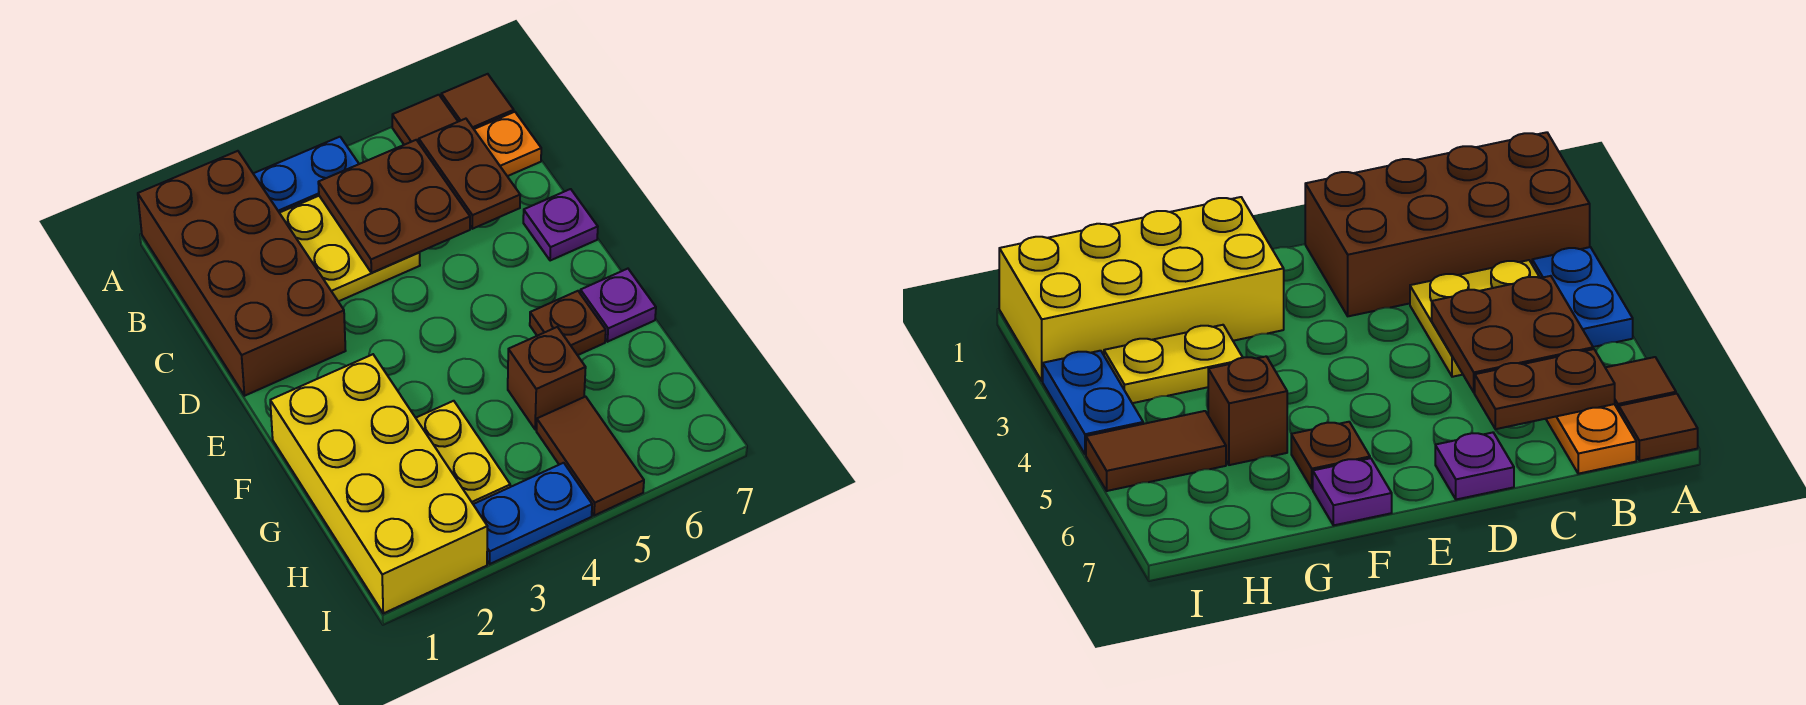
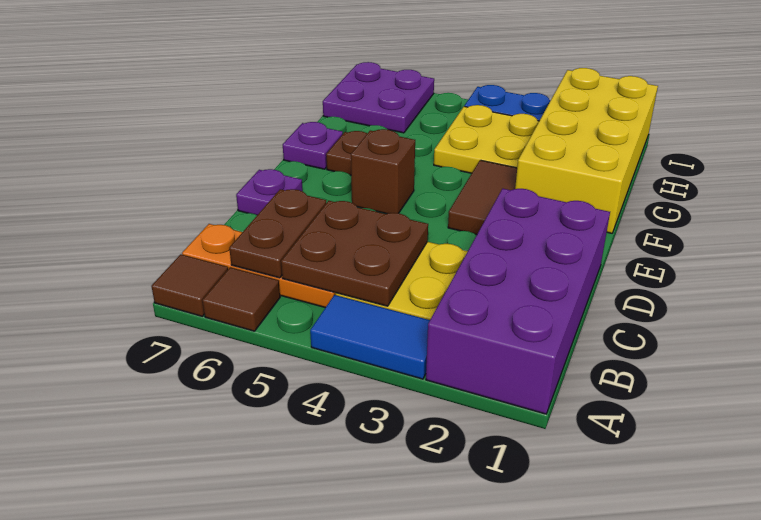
brown brick A1:D2 level 1 -> purple brick A1:D2 level 1
blue plate A3:A4 level 1 -> blue tile A3:A4 level 1
yellow plate G3:H3 level 1 -> yellow plate G3:H4 level 1
brown brick G5 level 1 -> brown brick E5 level 1
brown tile H5:I5 level 1 -> brown tile E3:F3 level 1
none -> purple plate H6:I7 level 1

